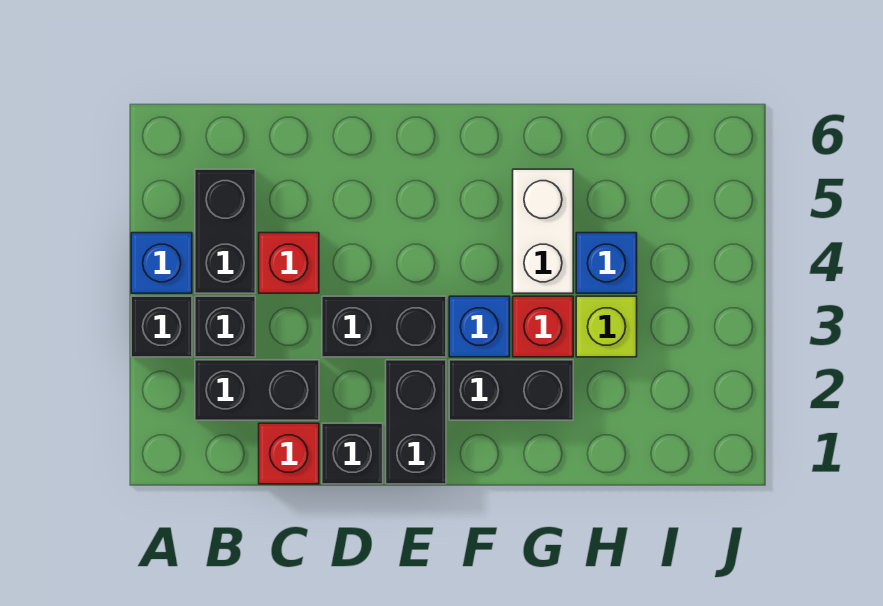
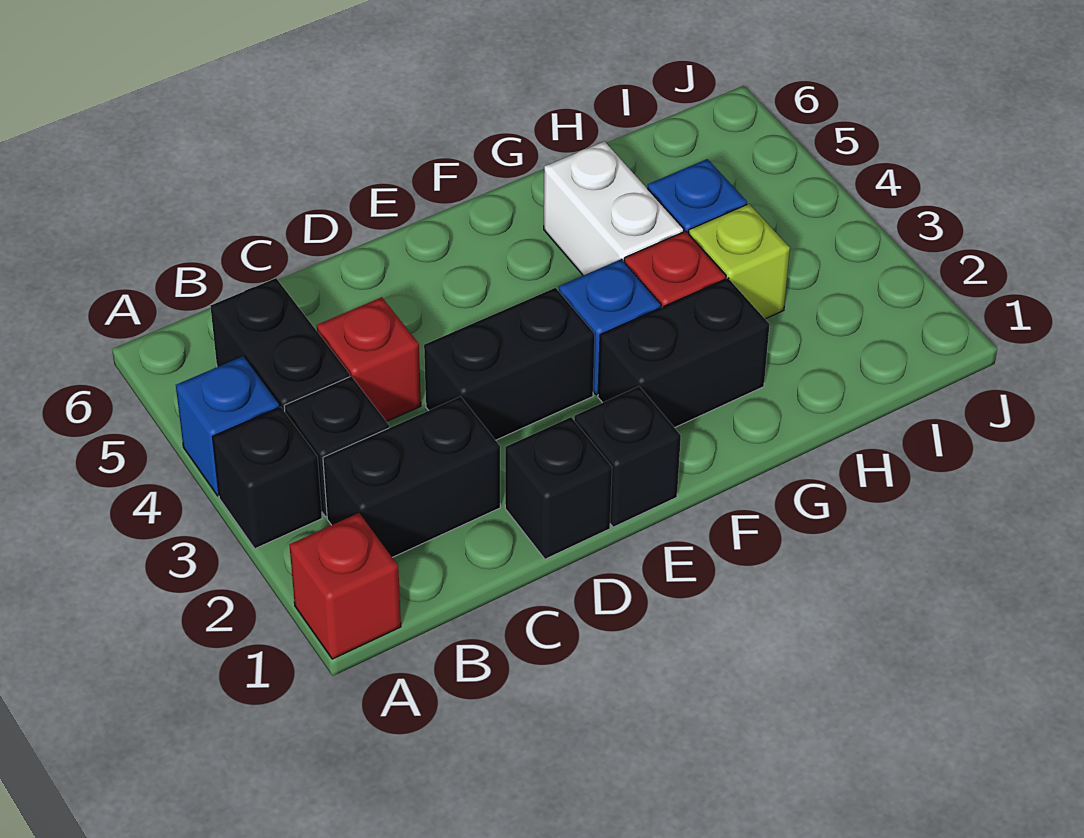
red brick C1 level 1 -> red brick A1 level 1
black brick E1:E2 level 1 -> black brick E1 level 1

